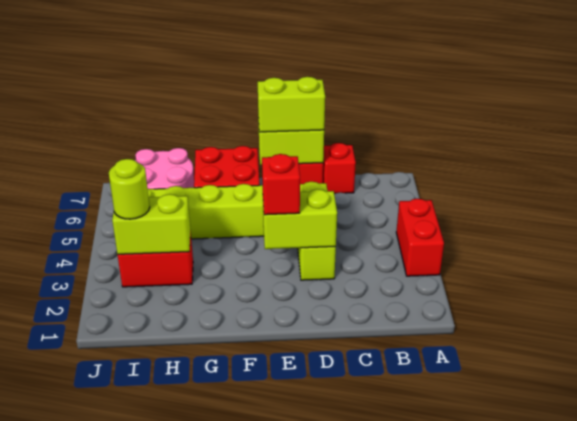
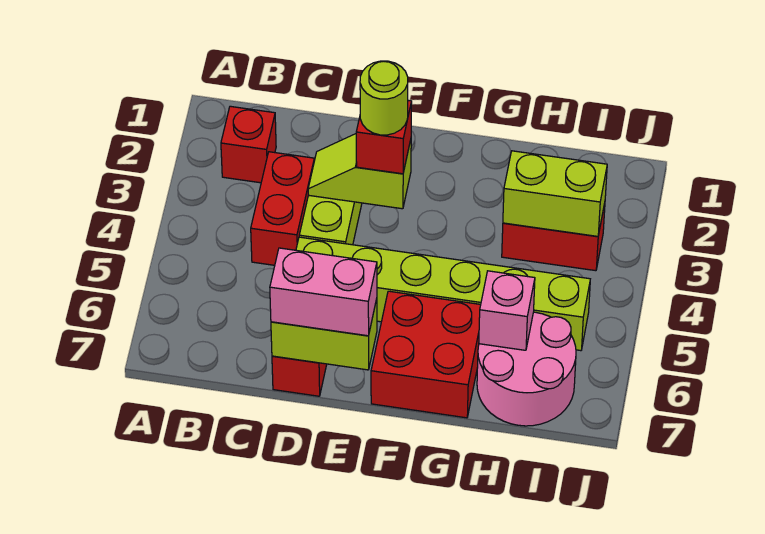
red brick A3:A4 level 1 -> red brick C3:C4 level 1
red brick C7 level 1 -> red brick B2 level 1
lime brick D3:E3 level 2 -> lime slope D3:E3 level 2 top E
lime brick D7:E7 level 3 -> pink brick D7:E7 level 3
none -> pink brick H6 level 2
lime round brick I3 level 3 -> lime round brick E3 level 4

